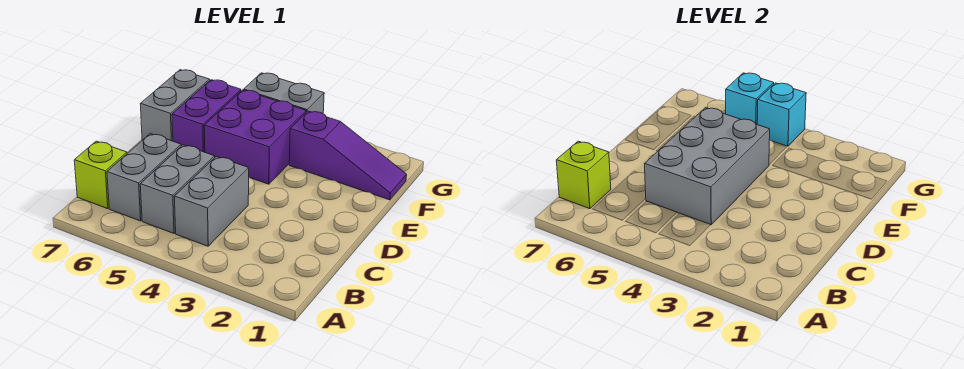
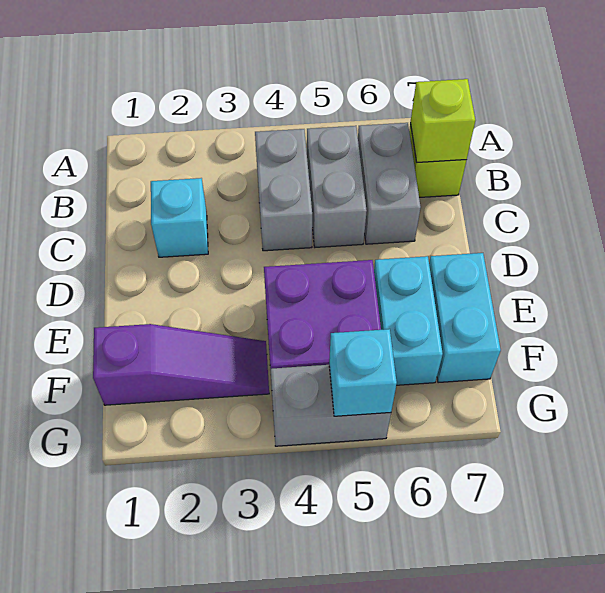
grey brick C4:E5 level 2 -> none
purple brick E6:F6 level 1 -> cyan brick E6:F6 level 1
grey brick E7:F7 level 1 -> cyan brick E7:F7 level 1
purple slope F1:F3 level 1 top 3 -> purple slope F1:F3 level 1 top 1
cyan brick G4 level 2 -> cyan brick C2 level 1

